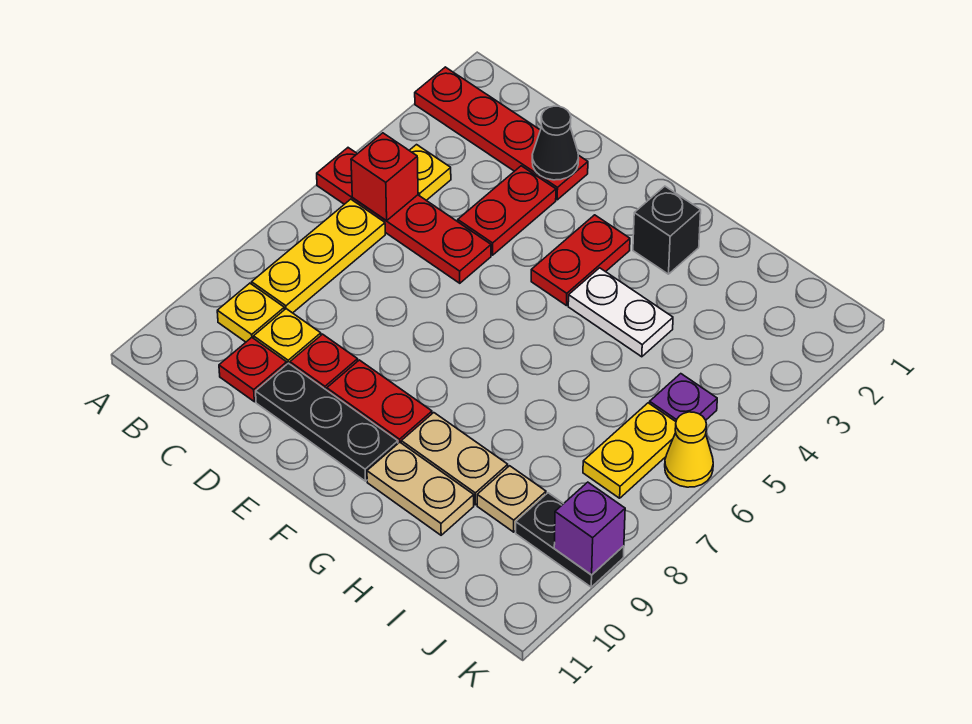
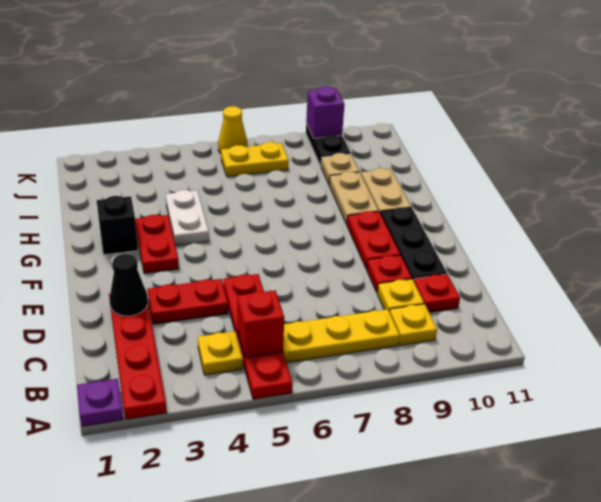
red plate F3:F4 level 1 -> red plate F3:G3 level 1
purple plate J5 level 1 -> purple plate A1 level 1

